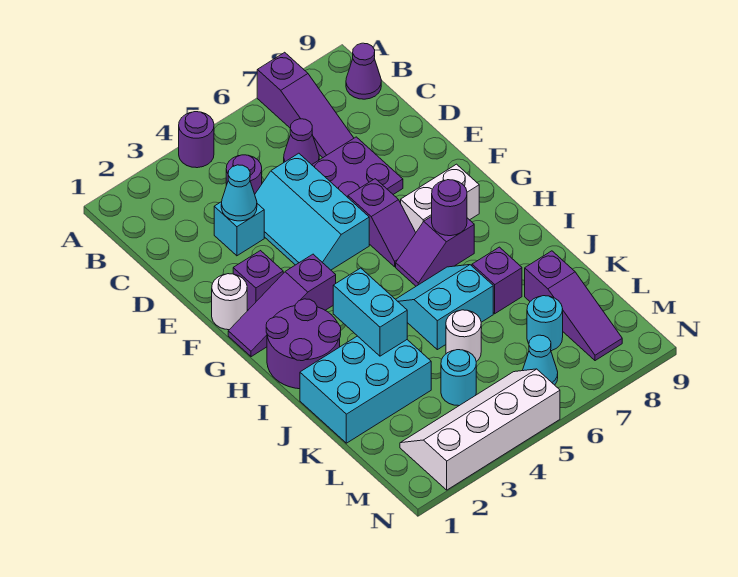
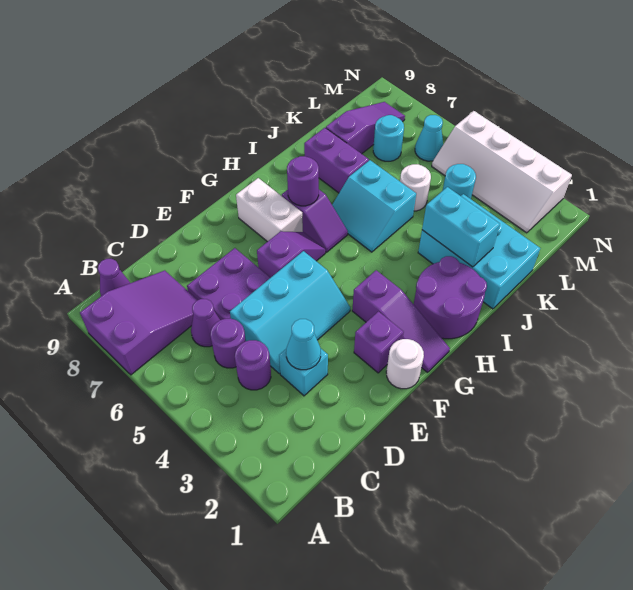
purple round brick A4 level 1 -> purple round brick C5 level 1
purple slope A7:C7 level 1 top A -> purple slope A7:C8 level 1 top A
cyan brick I3:J3 level 2 -> cyan brick J2:J3 level 2
purple brick J7 level 1 -> purple brick J7:J8 level 1

